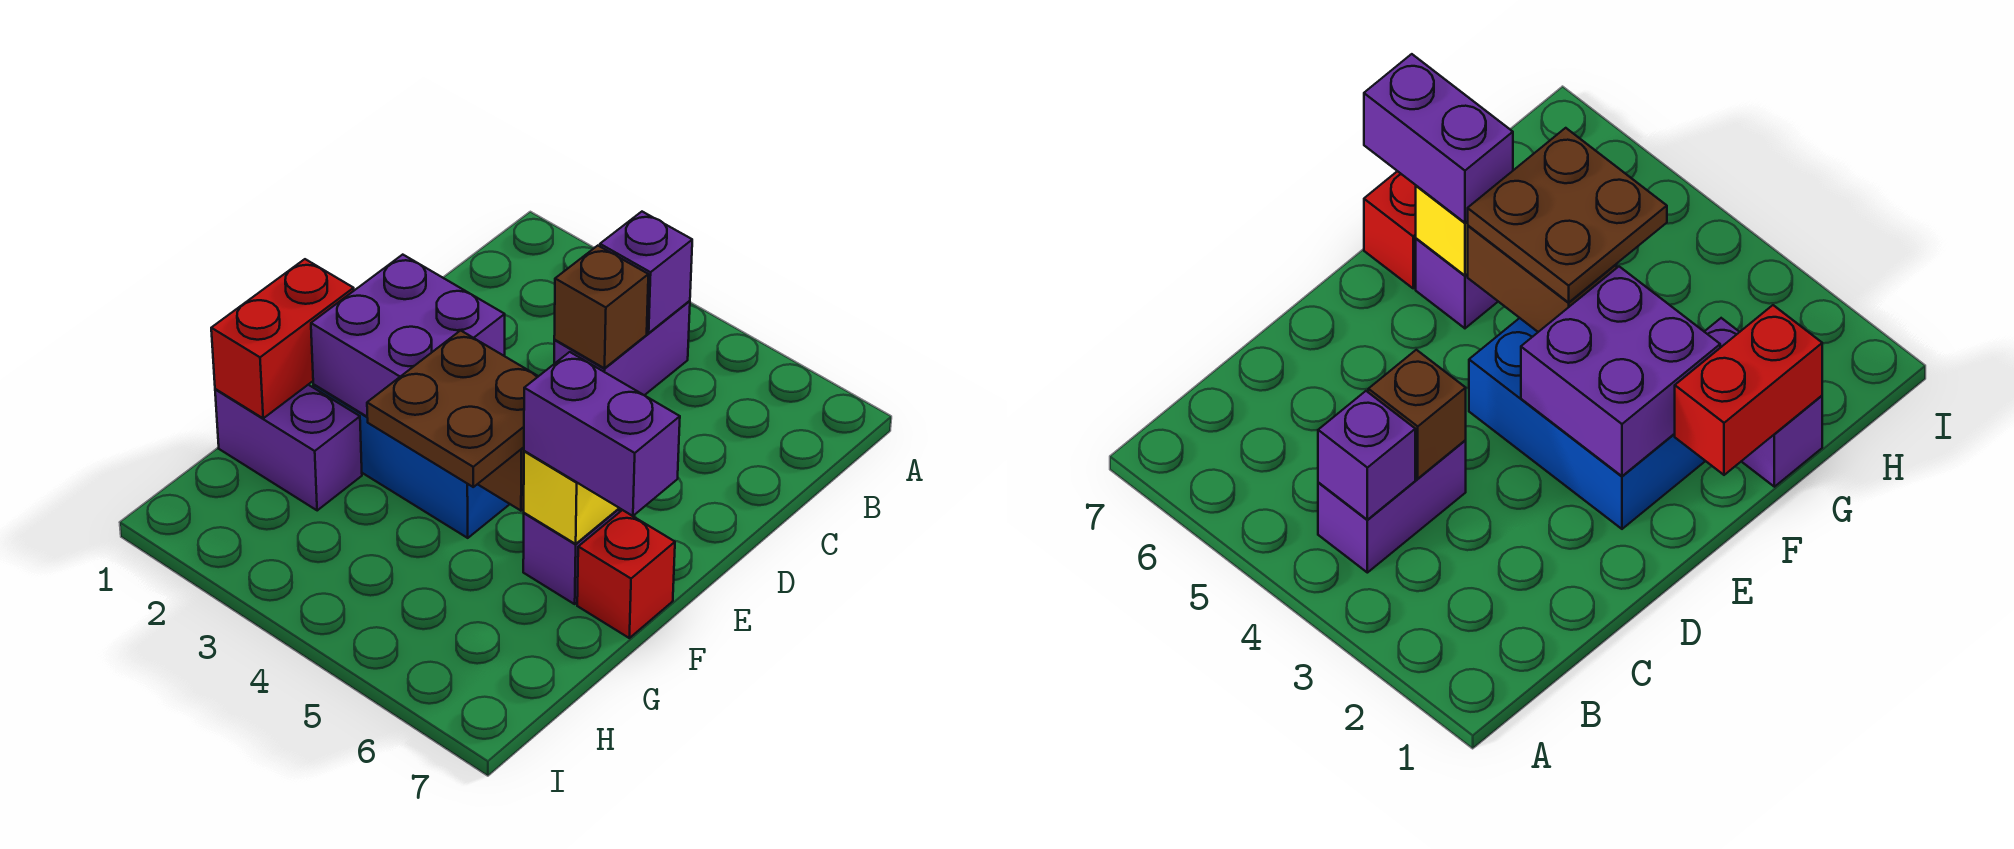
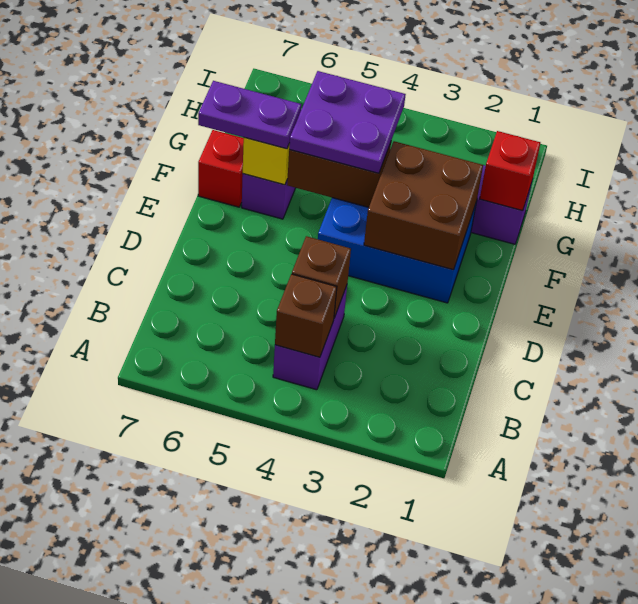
purple brick B4 level 2 -> brown brick B4 level 2
purple brick E2:F3 level 2 -> brown brick E2:F3 level 2
red brick F1:G1 level 2 -> red brick G1 level 2
brown plate F4:G5 level 3 -> purple plate F4:G5 level 3
purple brick F6:F7 level 3 -> purple plate F6:F7 level 3

